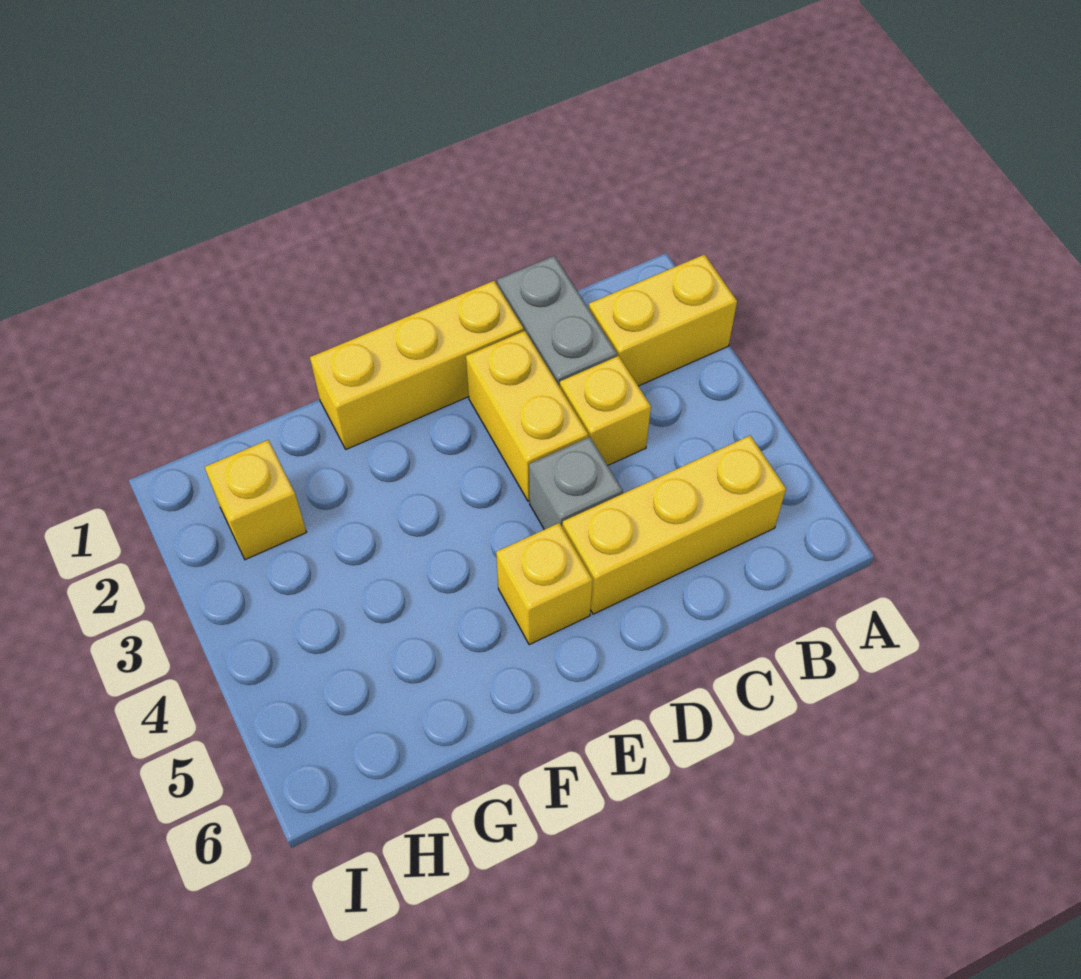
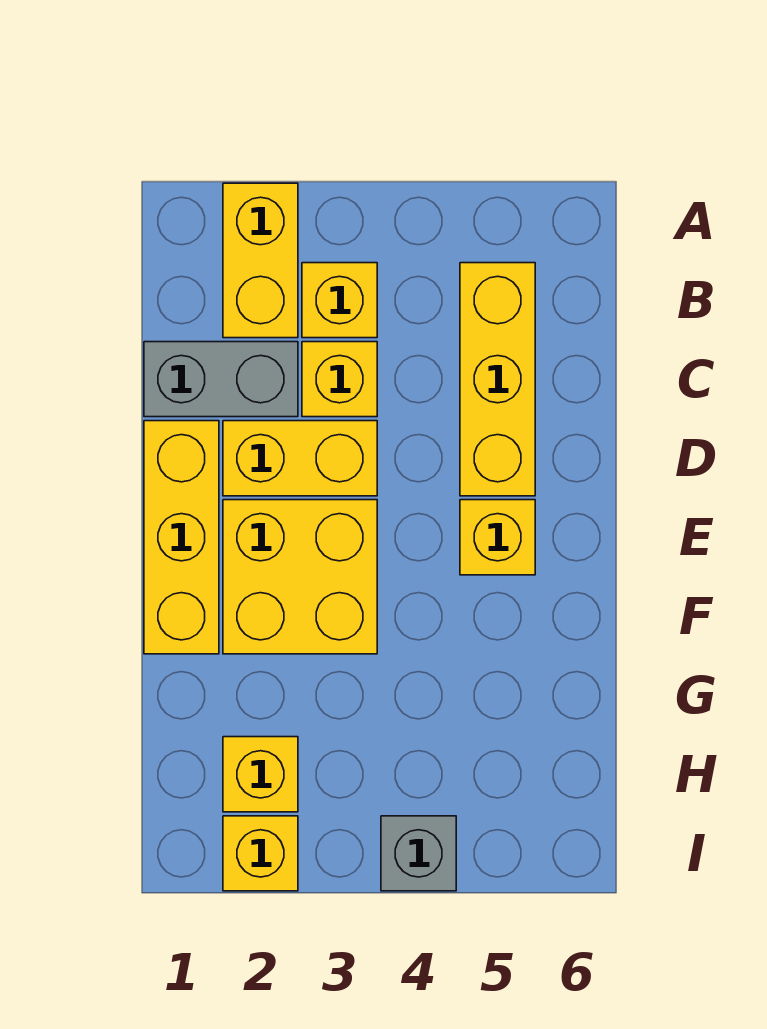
none -> yellow brick B3 level 1
grey brick D4 level 1 -> grey brick I4 level 1
none -> yellow brick E2:F3 level 1
none -> yellow brick I2 level 1

